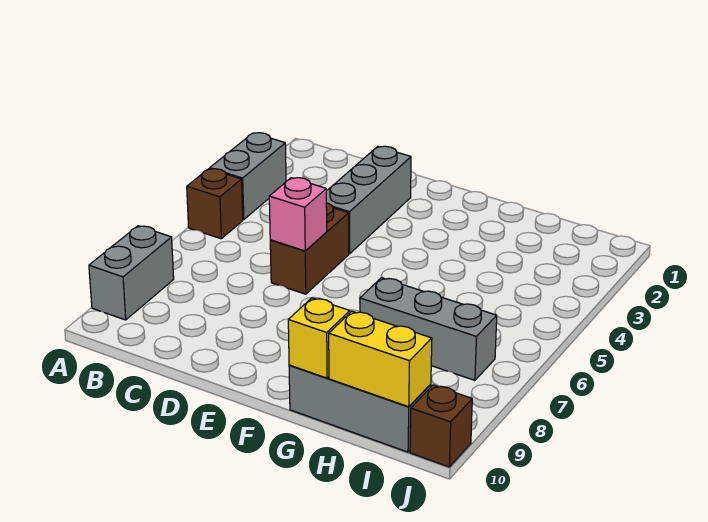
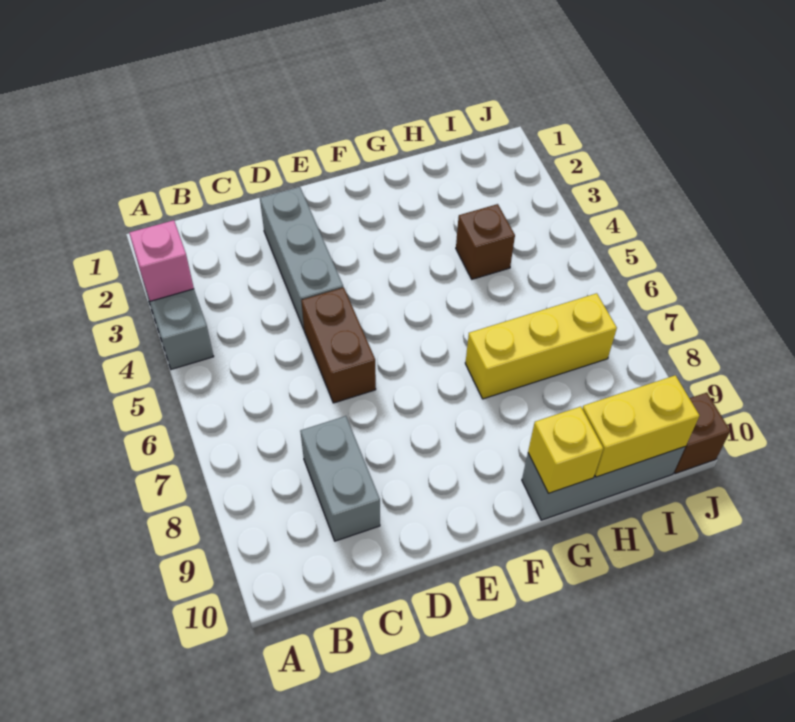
brown brick A5 level 1 -> brown brick H4 level 1
grey brick A8:A9 level 1 -> grey brick C8:C9 level 1
pink brick D6 level 2 -> pink brick A3 level 2
grey brick G7:I7 level 1 -> yellow brick G7:I7 level 1

